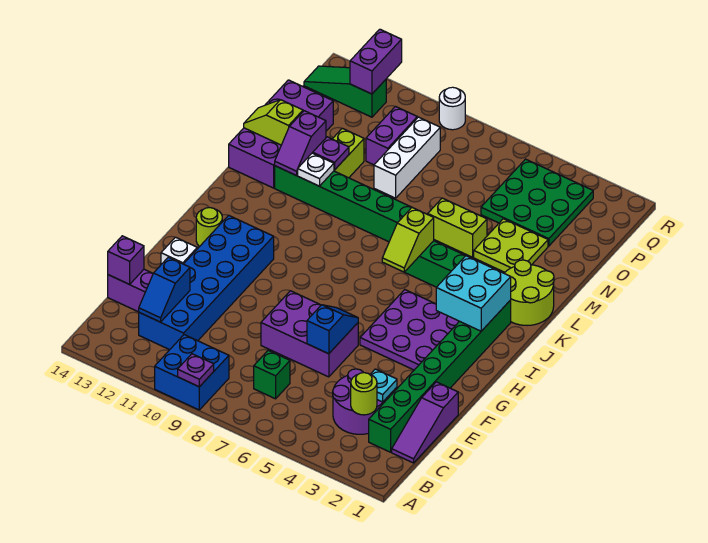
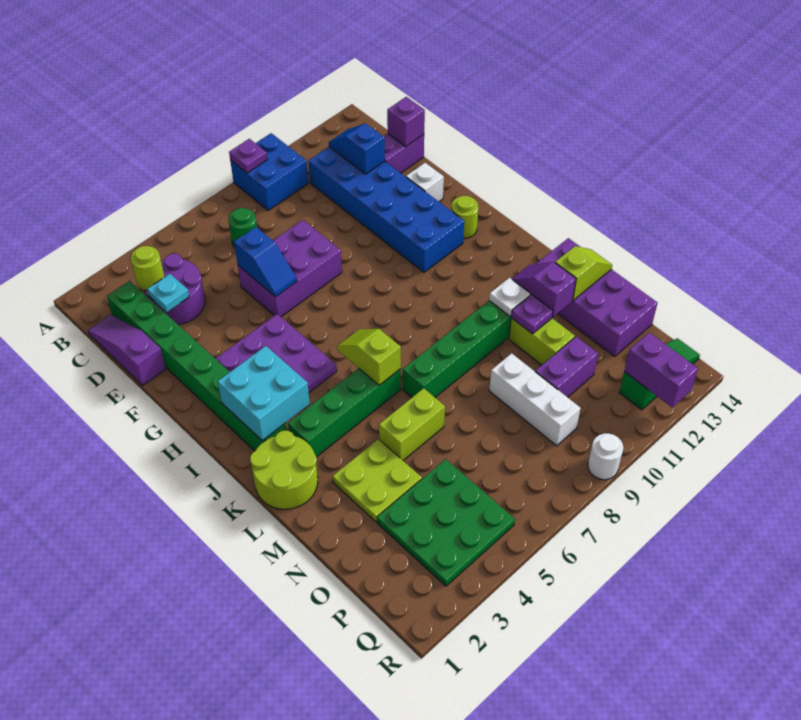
green brick C7 level 1 -> green round brick C7 level 1
purple brick O10:P10 level 1 -> purple brick O10:O11 level 1

